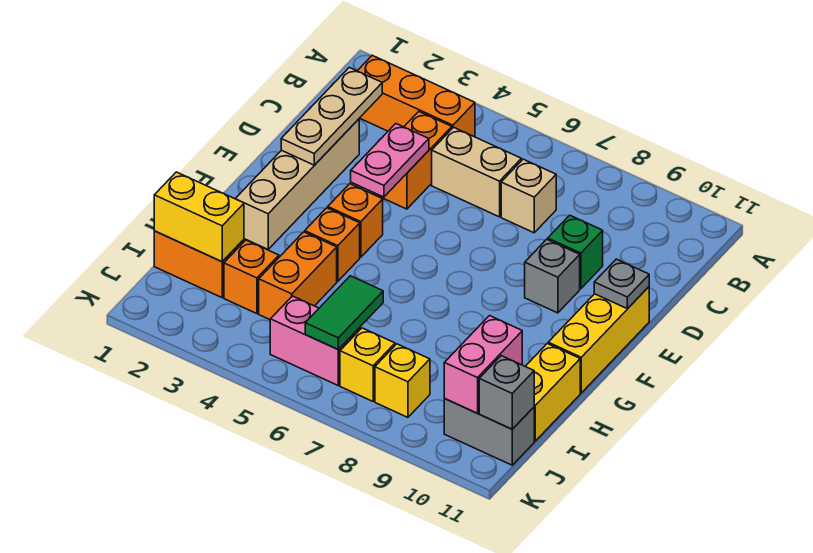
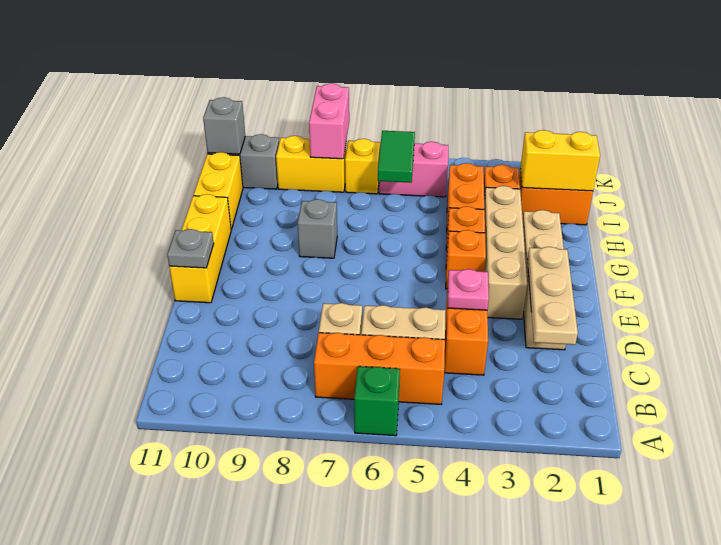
orange brick B2:B4 level 1 -> orange brick B5:B7 level 1
pink plate D4:E4 level 2 -> pink plate D4 level 2
green brick D9 level 1 -> green brick A6 level 1
none -> tan brick E3:H3 level 1
grey brick E9 level 1 -> grey brick G8 level 1
pink brick I10:J10 level 2 -> pink brick J8:K8 level 2
yellow brick J8 level 1 -> yellow brick J8:J9 level 1

